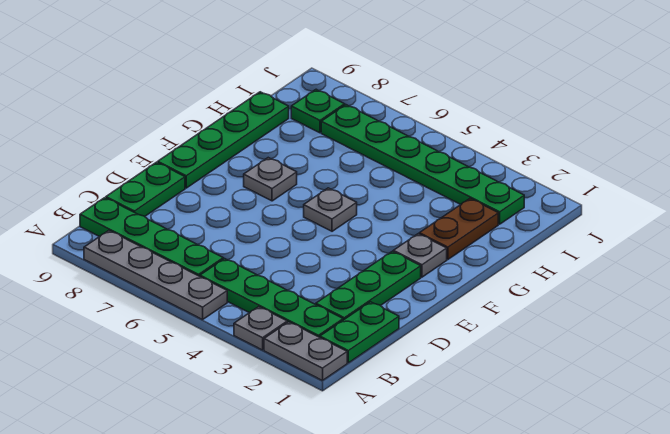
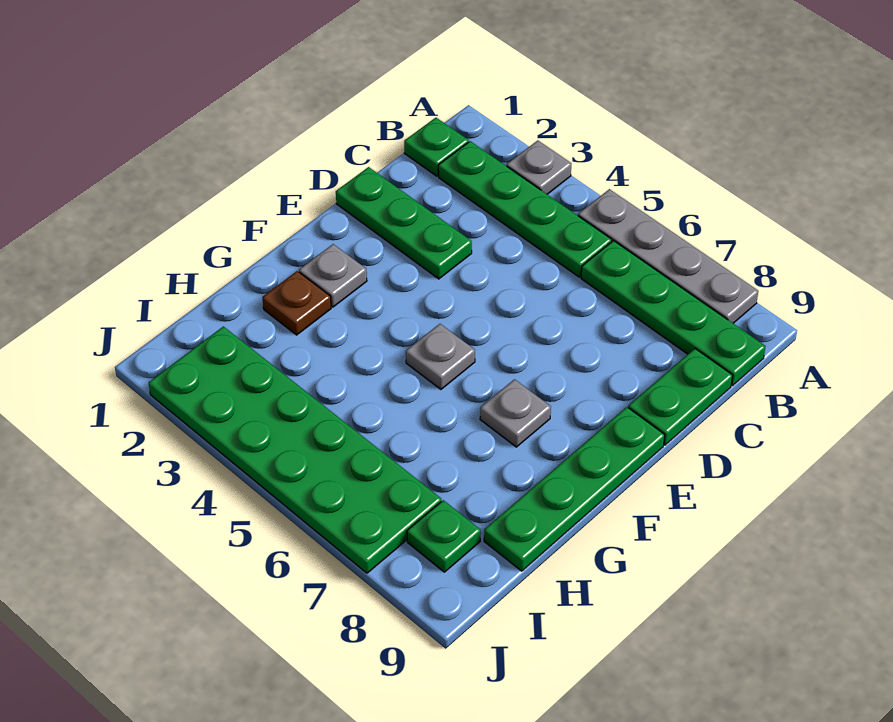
grey plate A1:A2 level 1 -> none
green plate B1:C1 level 1 -> green plate B1 level 1
green plate C2:E2 level 1 -> green plate D1:D3 level 1
brown plate G2:H2 level 1 -> brown plate G2 level 1
green plate I2:I7 level 1 -> green plate I2:J7 level 1

